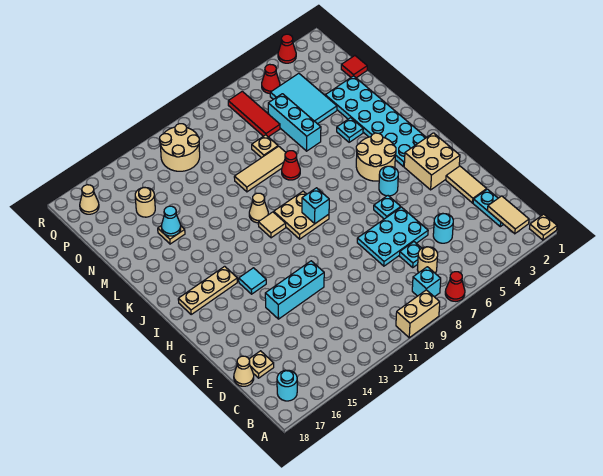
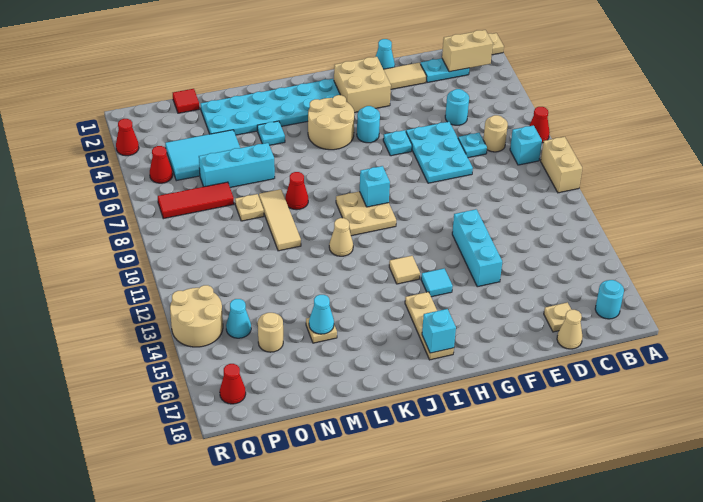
tan tile B2:C2 level 2 -> tan brick B2:C2 level 2
none -> cyan cone F1 level 1
none -> cyan brick I17 level 2
tan tile J11 level 1 -> tan tile I13 level 1
tan round brick P11:Q12 level 1 -> tan round brick Q13:R14 level 1
none -> cyan cone P14 level 1
tan cone Q17 level 1 -> red cone Q17 level 1

